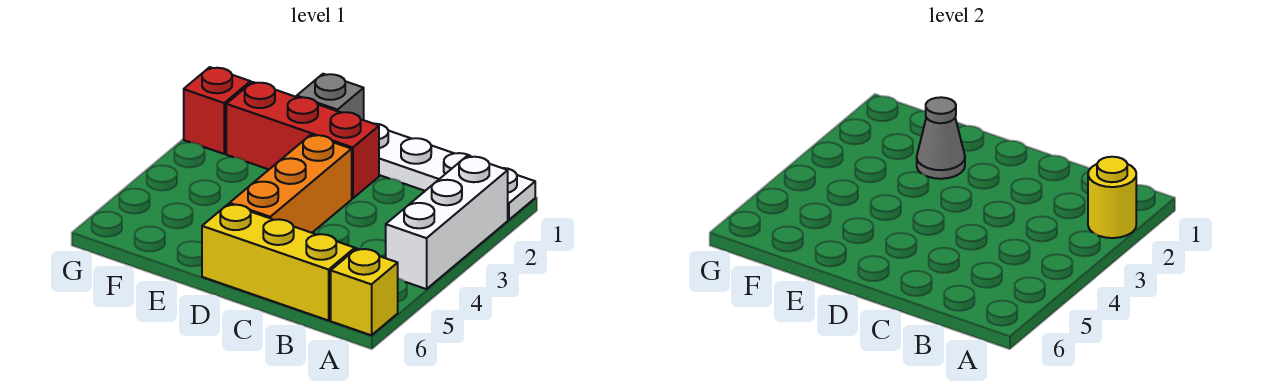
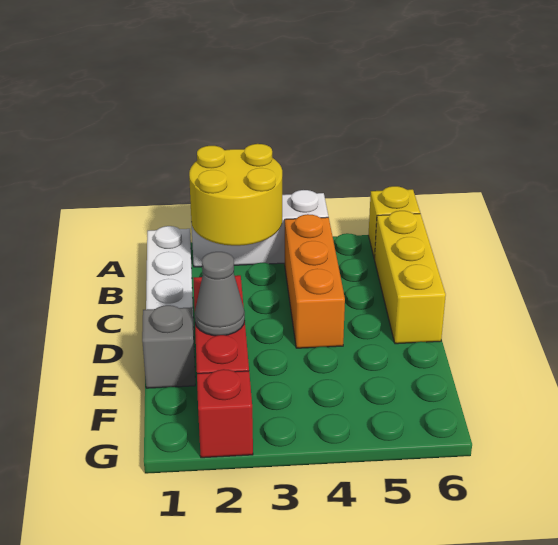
yellow round brick A2 level 2 -> yellow round brick A2:B3 level 2
orange brick D3:D5 level 1 -> orange brick B4:D4 level 1

